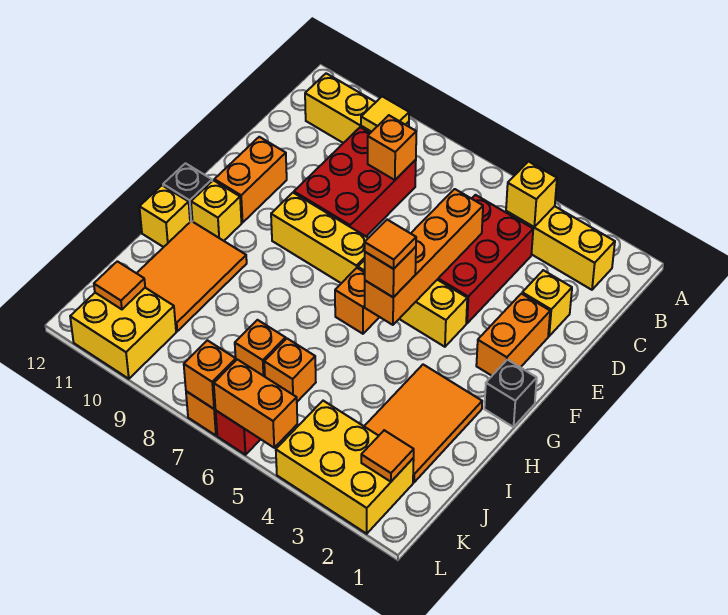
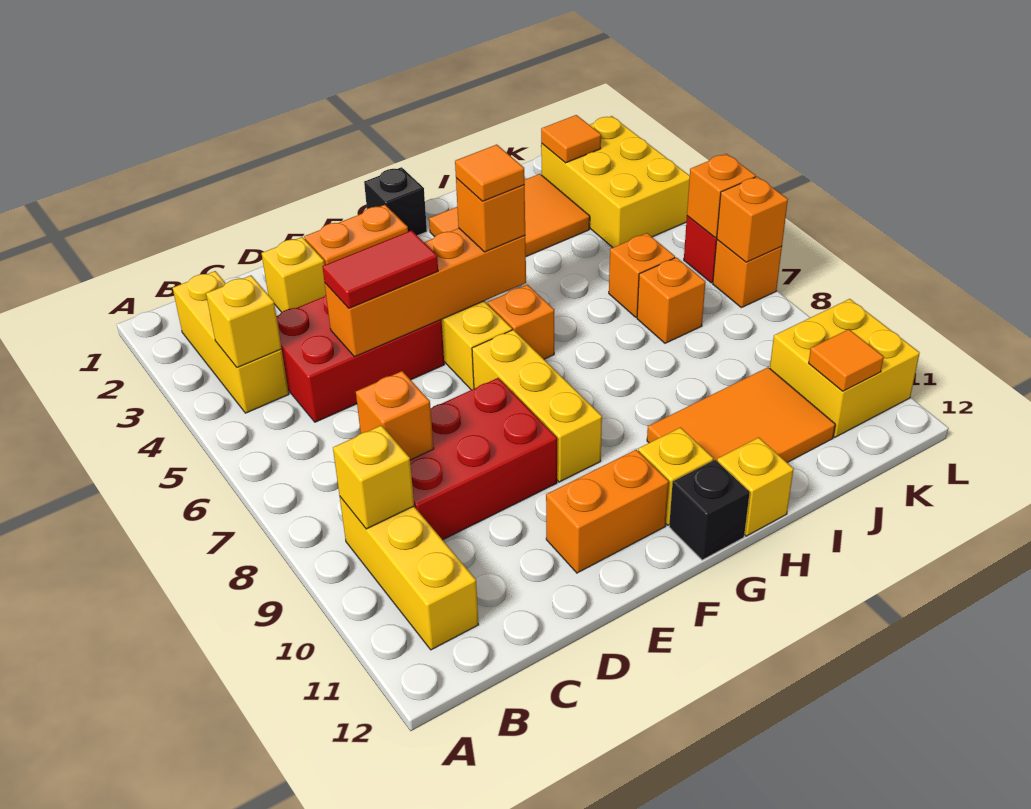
yellow tile B9 level 2 -> yellow brick B9 level 2
none -> red tile D5:E5 level 3
orange brick L5:L6 level 2 -> orange brick L6 level 2

